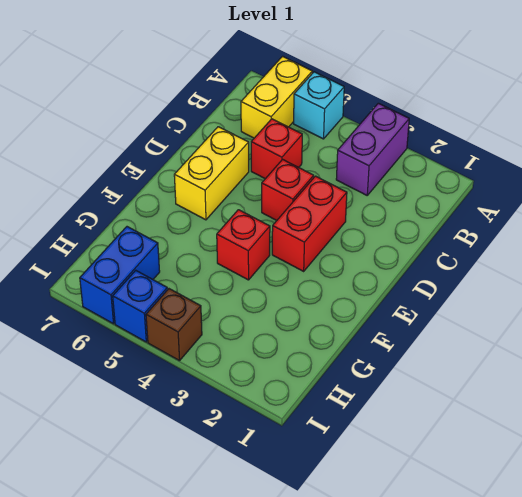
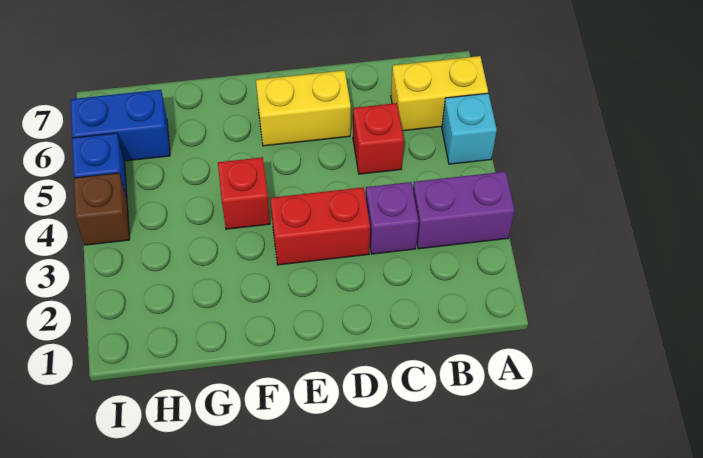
none -> purple brick C3 level 1
red brick D4 level 1 -> none

